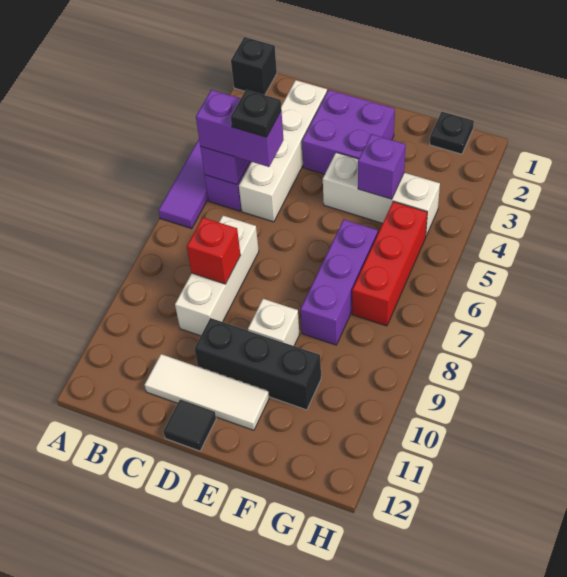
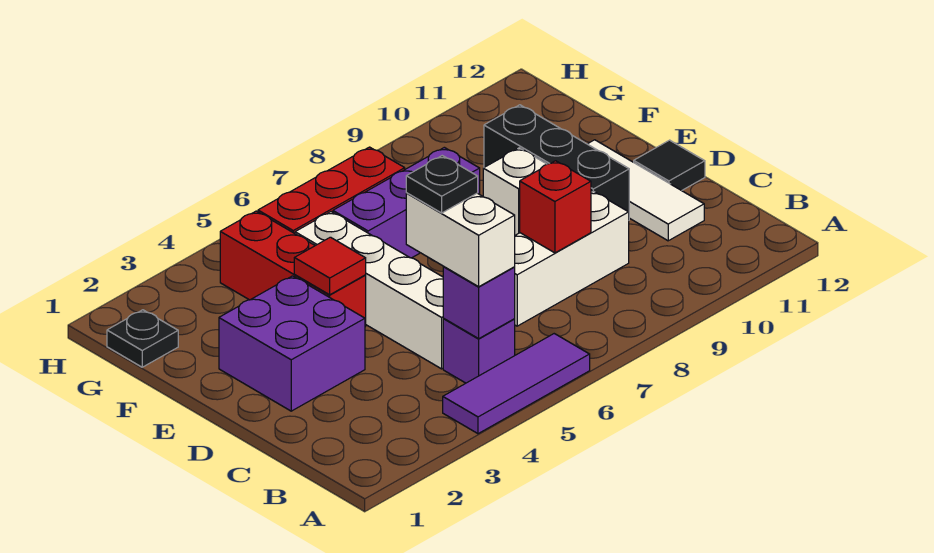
black brick A1 level 1 -> none
purple brick B5:C5 level 3 -> white brick B5:C5 level 3
white brick C2:C5 level 1 -> white brick C5:F5 level 1
white brick E4:G4 level 1 -> red brick E4:G4 level 1
none -> red tile E4 level 2
purple brick F4 level 2 -> none

